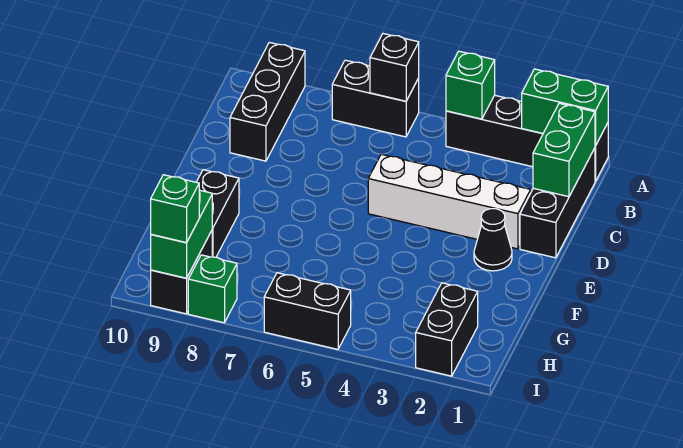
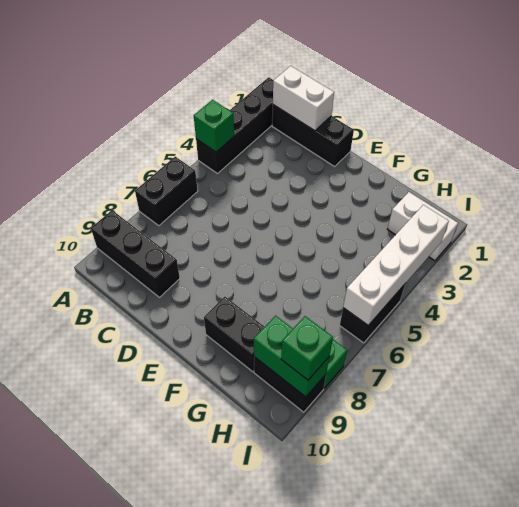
green brick A1:A2 level 2 -> none
black brick A6 level 2 -> none
green brick B1:C1 level 2 -> white brick B1:C1 level 2
white brick D2:D5 level 1 -> white brick I3:I6 level 2
black cone E2 level 1 -> none
black brick H2:I2 level 1 -> white brick H2:I2 level 1

